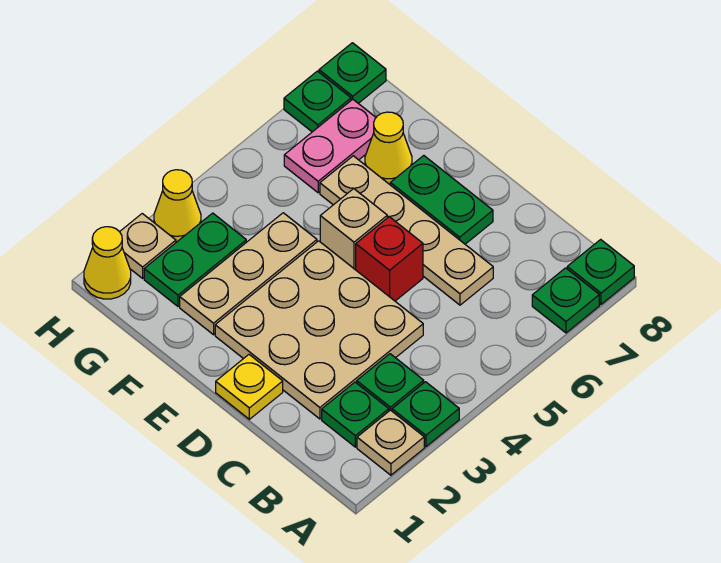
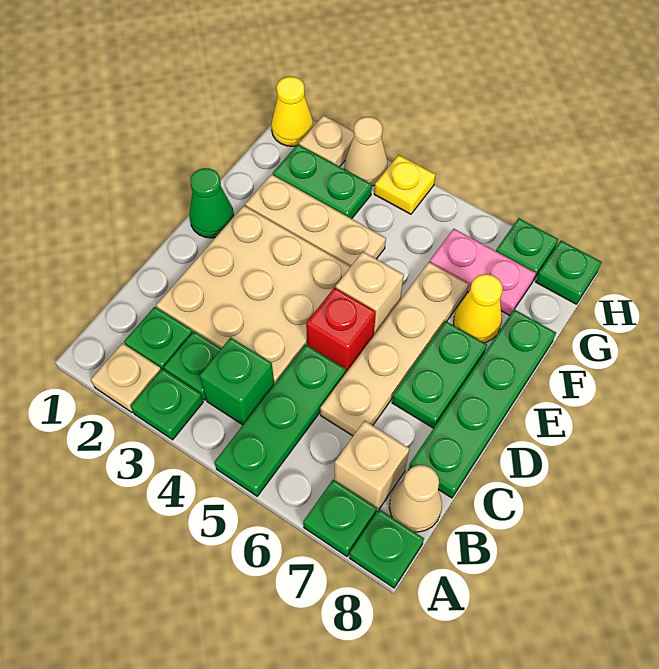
none -> green plate A5:C5 level 1
none -> green brick B4 level 1
none -> tan brick B7 level 1
none -> tan cone B8 level 1
none -> green plate C8:F8 level 1
yellow plate D1 level 1 -> yellow plate H4 level 1
none -> green cone E1 level 1
yellow cone H3 level 1 -> tan cone H3 level 1

